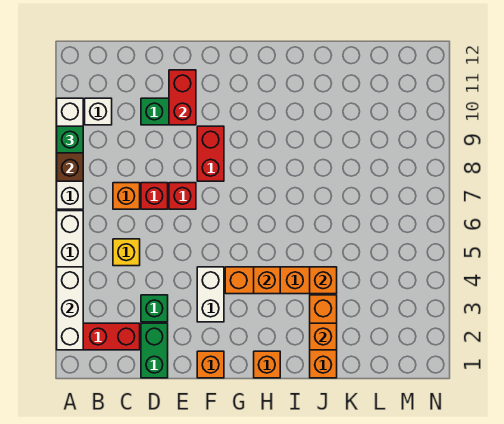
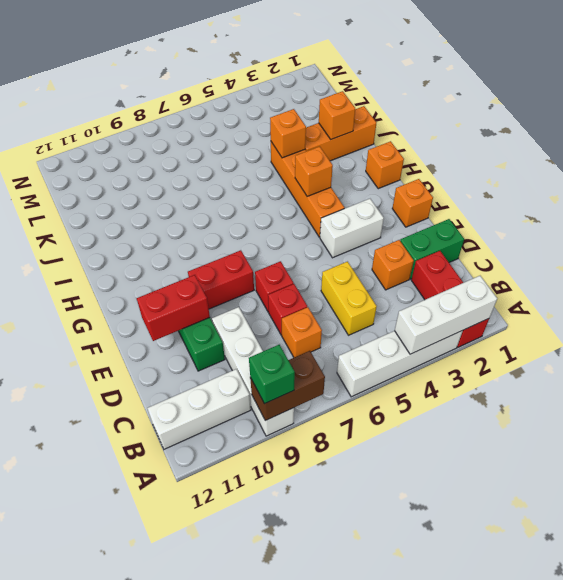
white brick A7:A10 level 1 -> white brick A9:D9 level 1
white brick B10 level 1 -> white brick B10:B12 level 1
yellow brick C5 level 1 -> yellow brick C5:D5 level 1
green brick D3 level 1 -> orange brick D3 level 1

